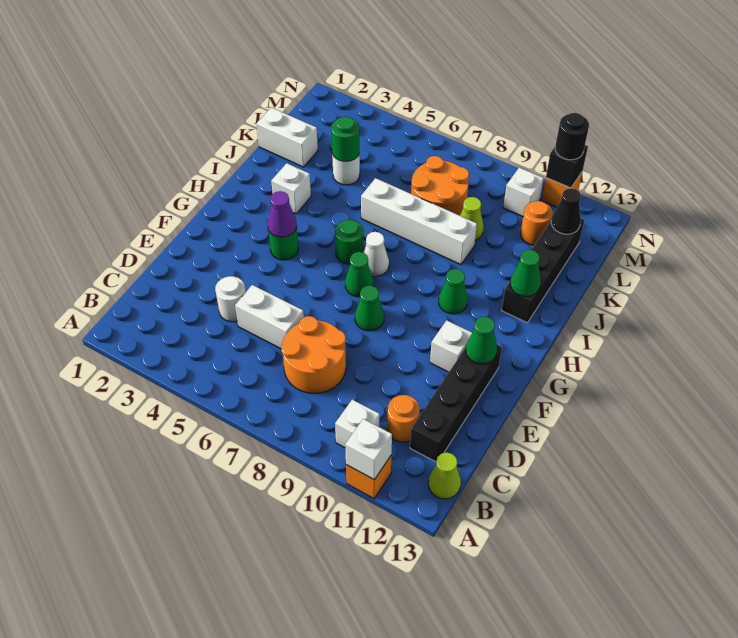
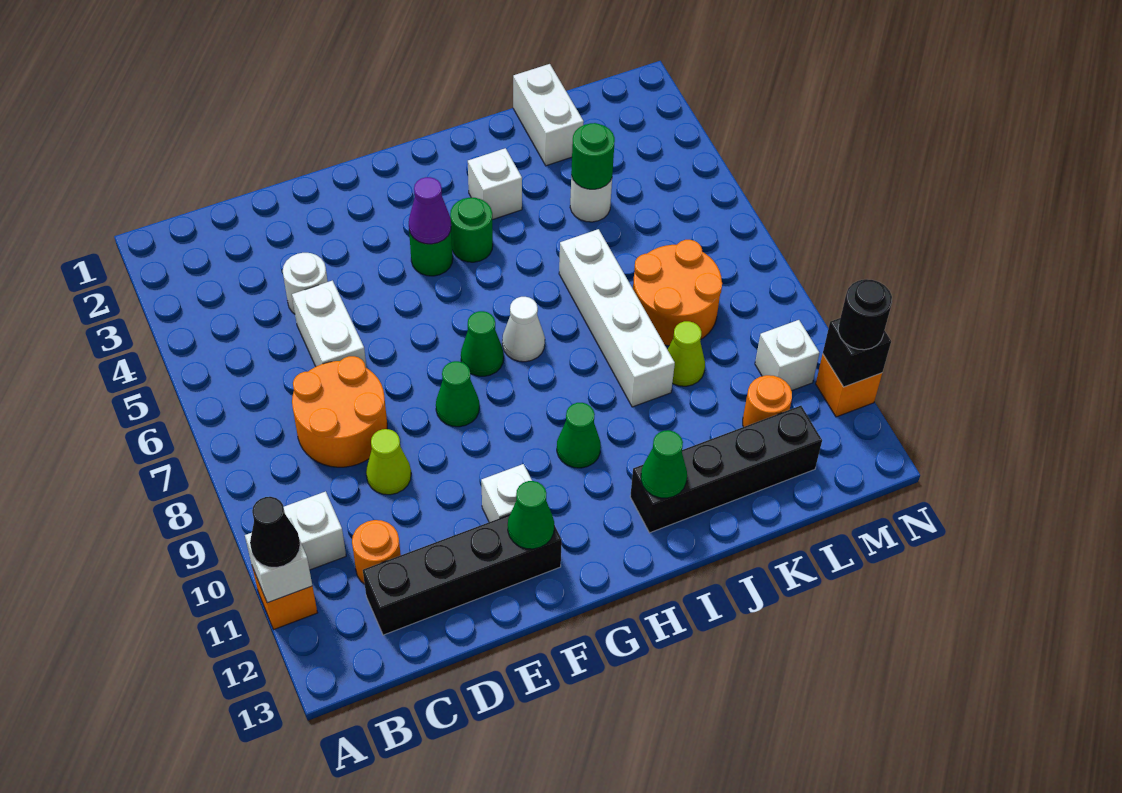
lime cone B13 level 1 -> lime cone D9 level 1
green round brick H6 level 1 -> green round brick H4 level 1
black cone L12 level 2 -> black cone A11 level 3

